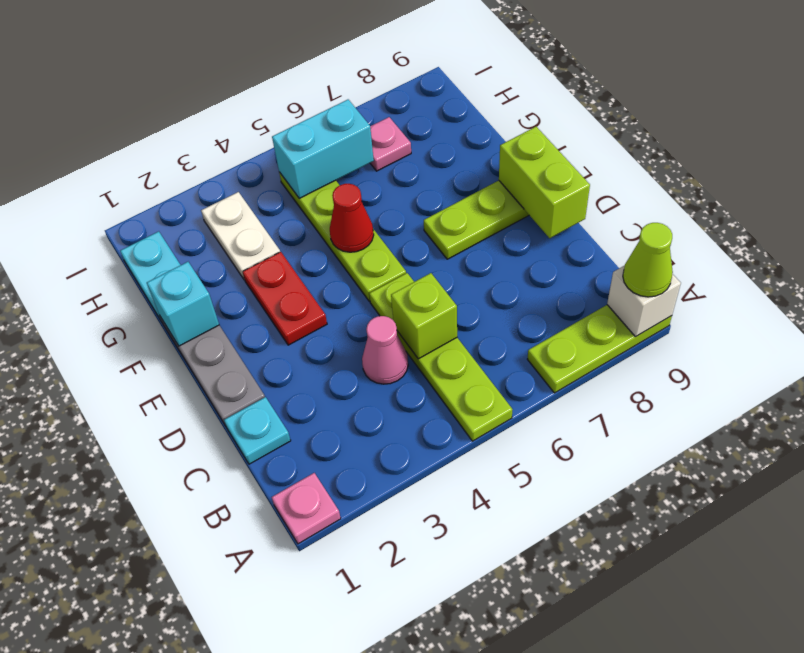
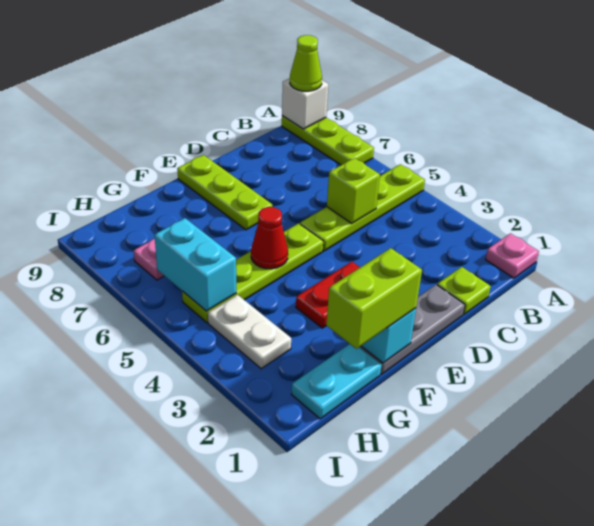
cyan plate C1 level 1 -> lime plate C1 level 1
pink cone C4 level 1 -> none
lime brick D9:E9 level 2 -> lime brick F1:G1 level 3
white plate G3:H3 level 1 -> white plate H3:H4 level 1

